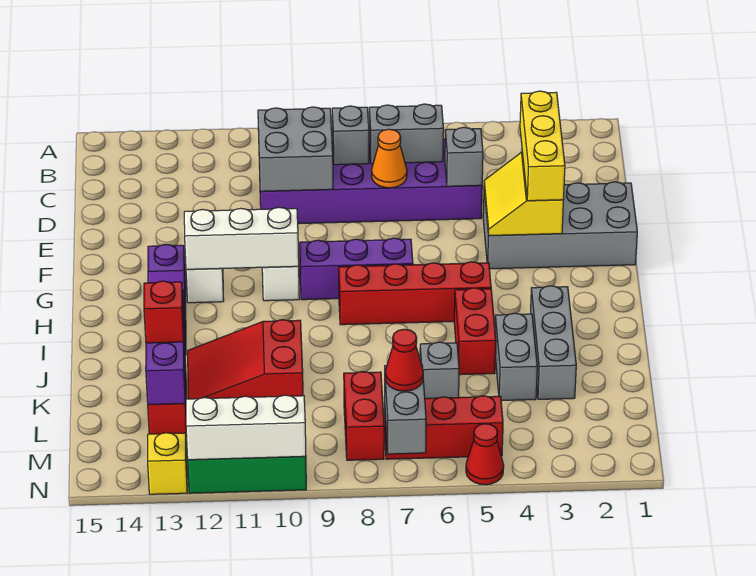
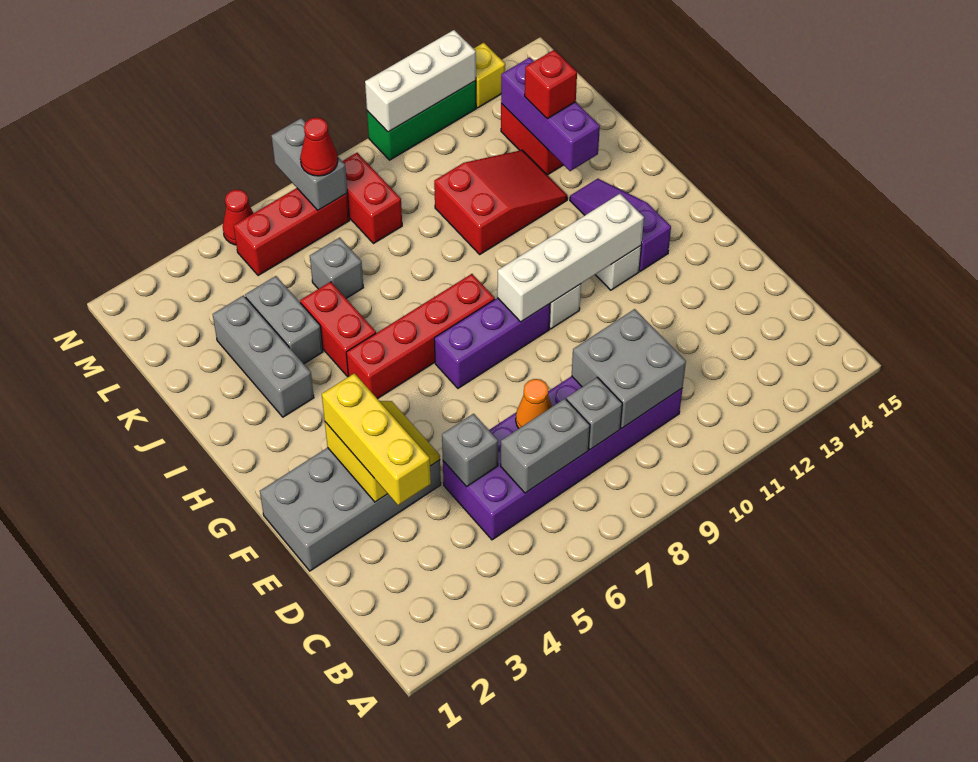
white brick G10:G12 level 2 -> white brick G9:G12 level 2

